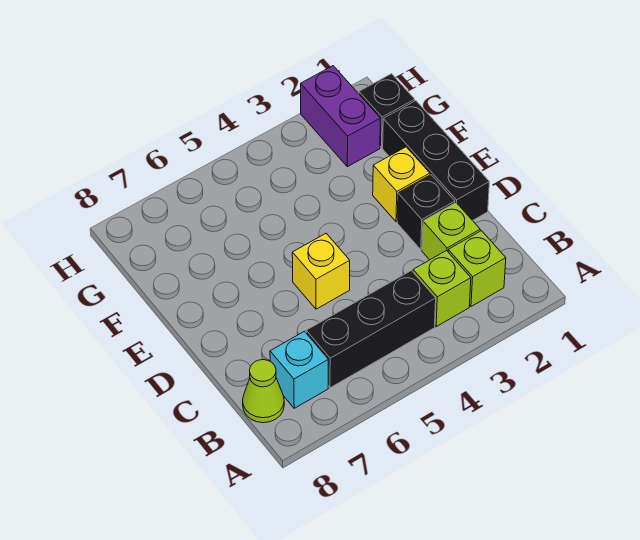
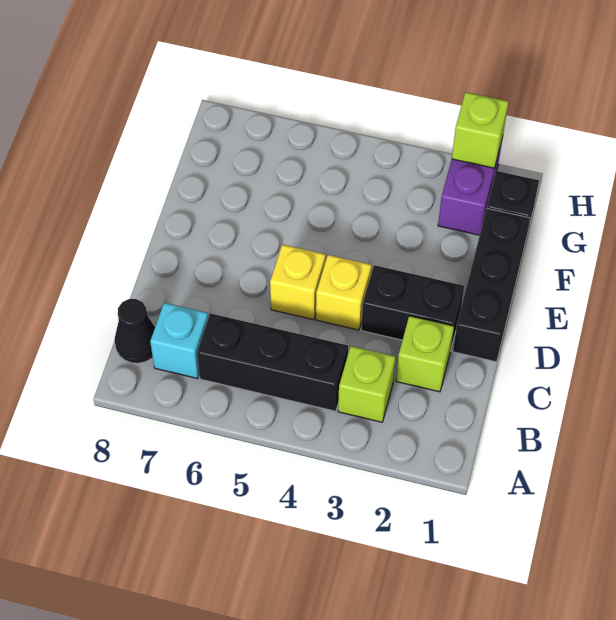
lime brick B2 level 1 -> lime brick H2 level 2
lime cone B8 level 1 -> black cone B8 level 1
black brick D2 level 1 -> black brick D2:D3 level 1
yellow brick E2 level 1 -> yellow brick D4 level 1

